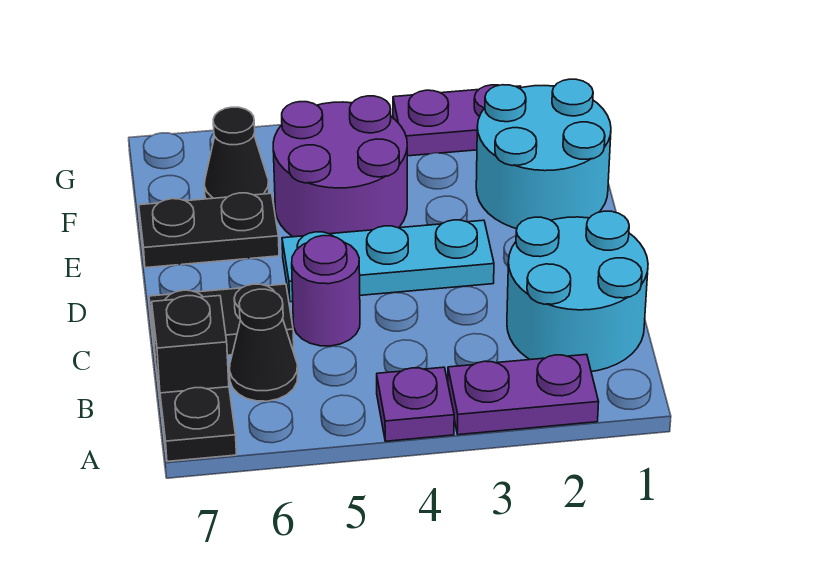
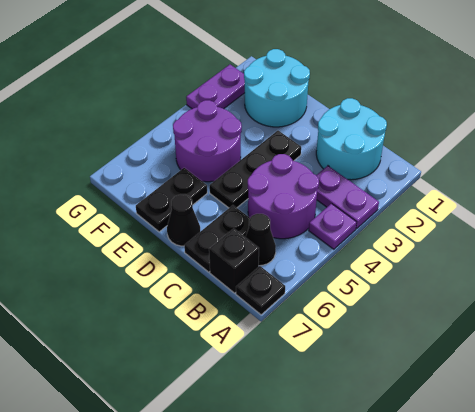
purple plate A2:A3 level 1 -> purple plate A3:B3 level 1
purple round brick C5 level 1 -> purple round brick B4:C5 level 1
cyan plate D3:D5 level 1 -> black plate D3:D5 level 1
black cone F6 level 1 -> black cone D7 level 1

